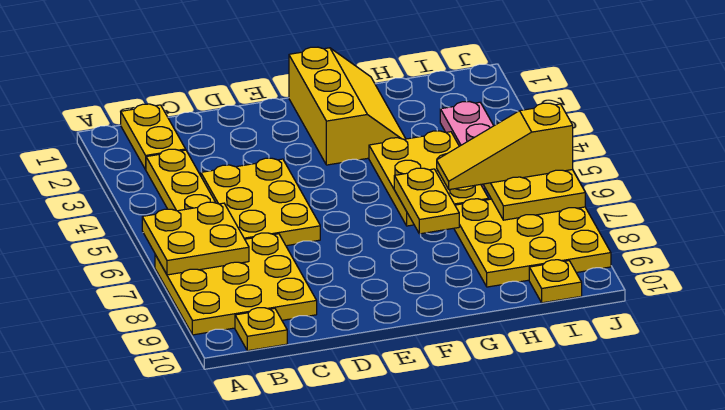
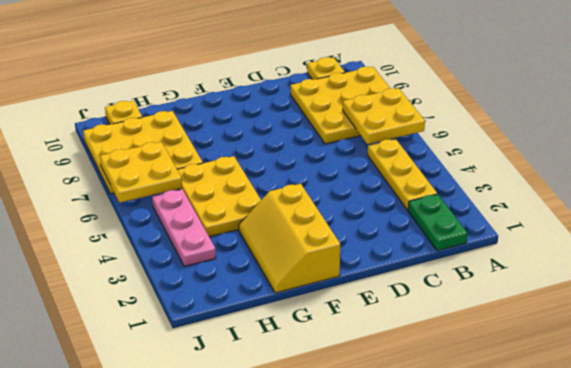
yellow plate B1:B2 level 1 -> green plate B1:B2 level 1
yellow plate C4:D6 level 1 -> none
yellow plate G6:G7 level 2 -> none
yellow slope H6:J6 level 3 top J -> none

